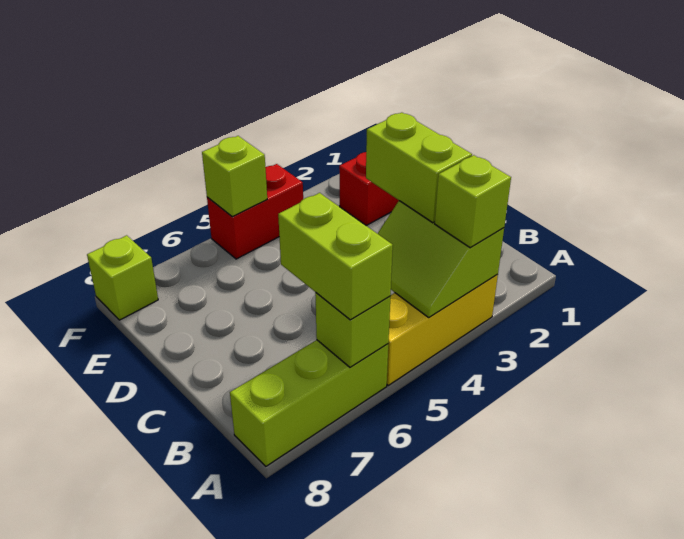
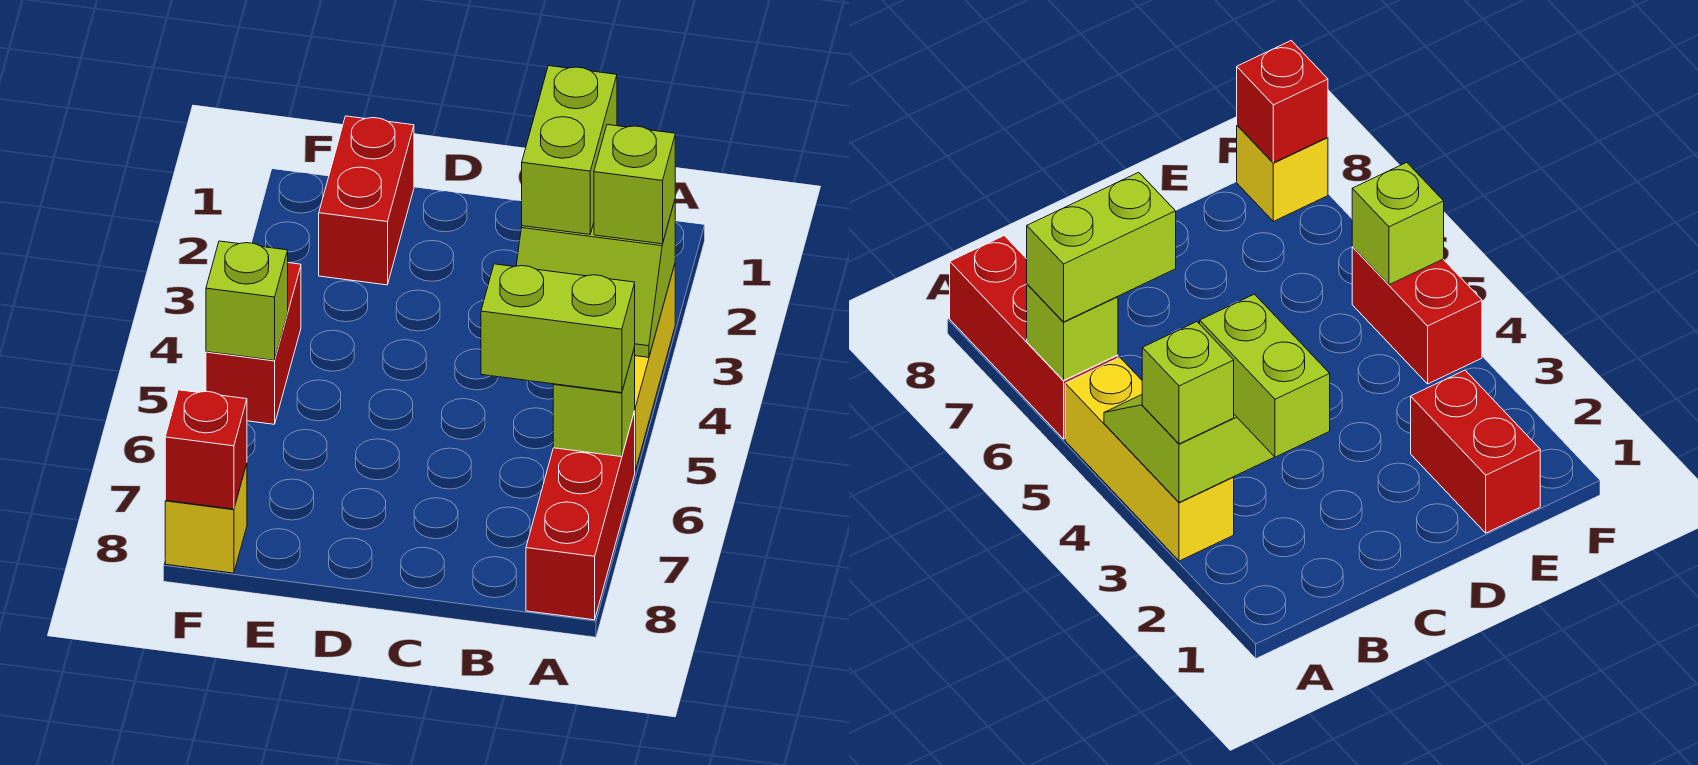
lime brick A6:A8 level 1 -> red brick A6:A8 level 1
lime brick B3:C3 level 3 -> lime brick B2:B3 level 3
lime brick F8 level 1 -> yellow brick F8 level 1
none -> red brick F8 level 2

